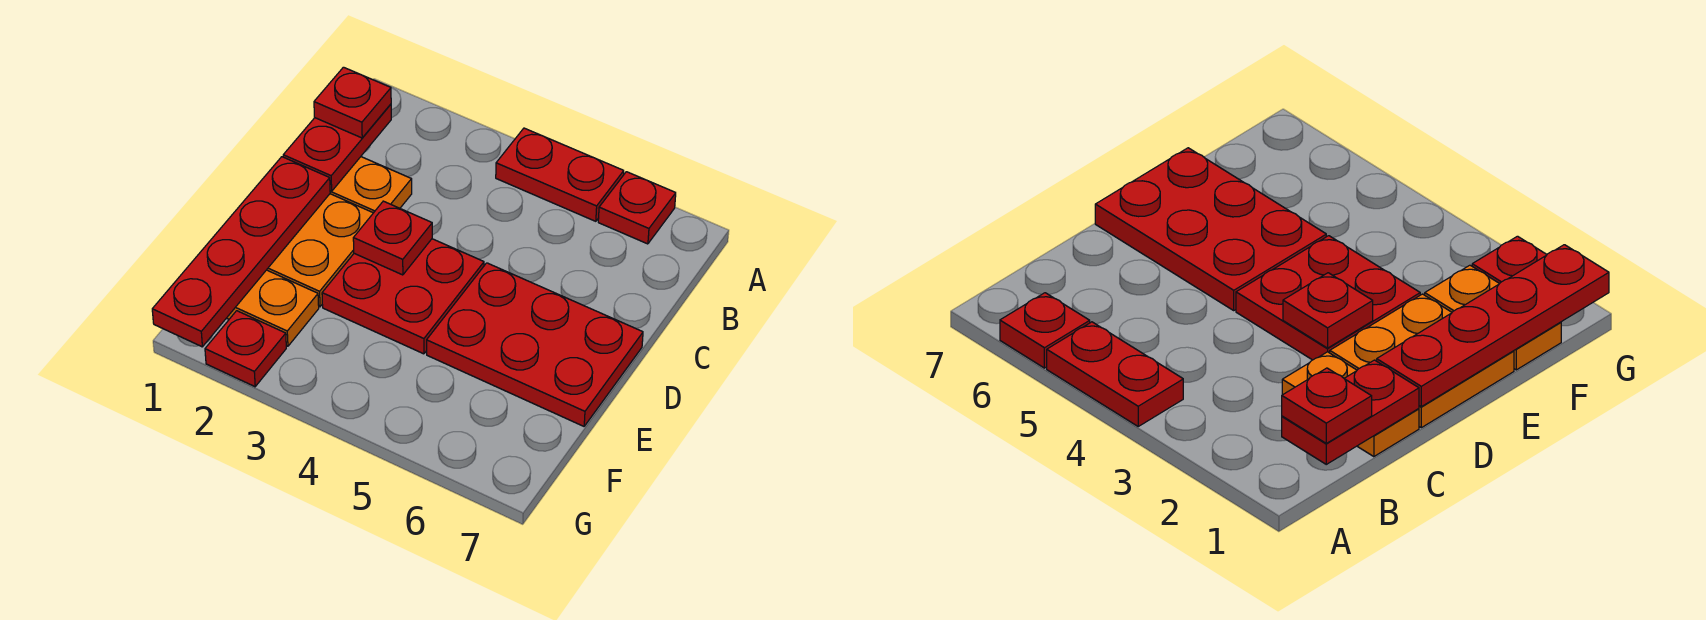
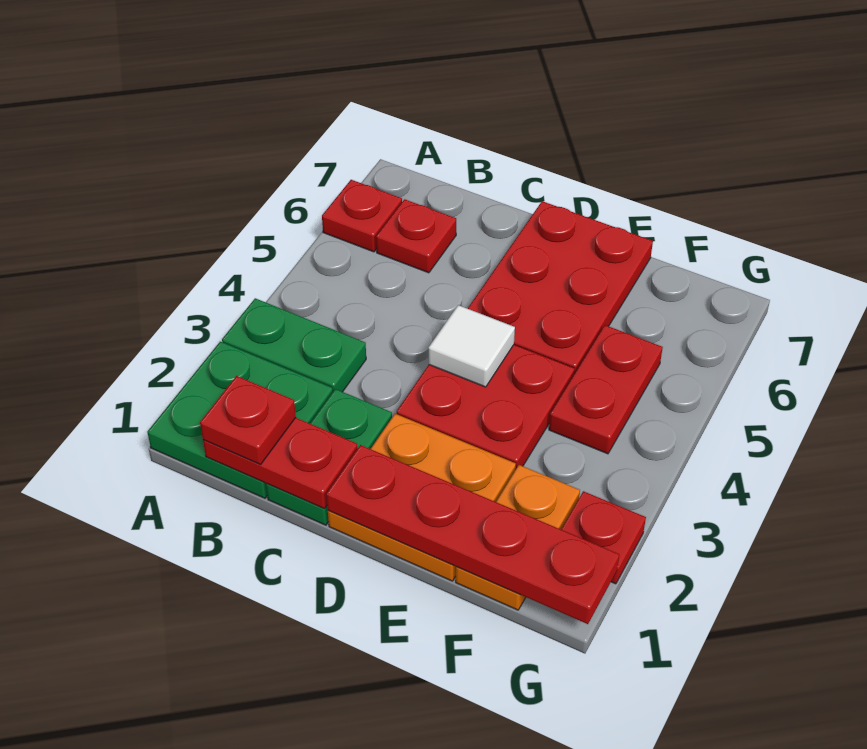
none -> green plate A1:B2 level 1
none -> green plate A3:B3 level 1
red plate A4:A5 level 1 -> red plate F4:F5 level 1
orange plate C1:C2 level 1 -> green plate C1:C2 level 1
red plate D3 level 2 -> red plate B6 level 1
none -> white tile D4 level 2

